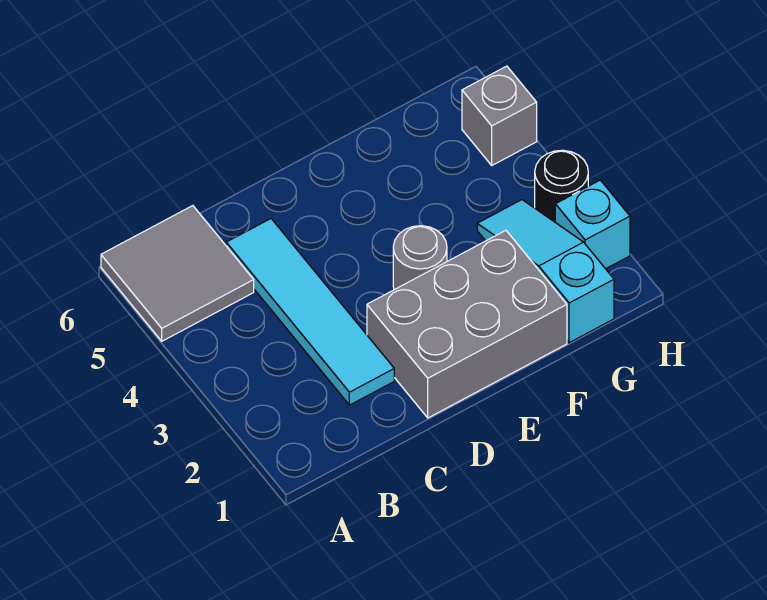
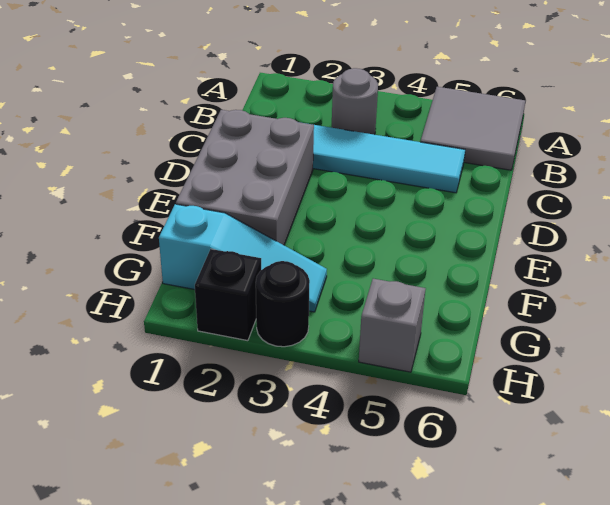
grey round brick E3 level 1 -> grey round brick B3 level 1
cyan brick H2 level 1 -> black brick H2 level 1

